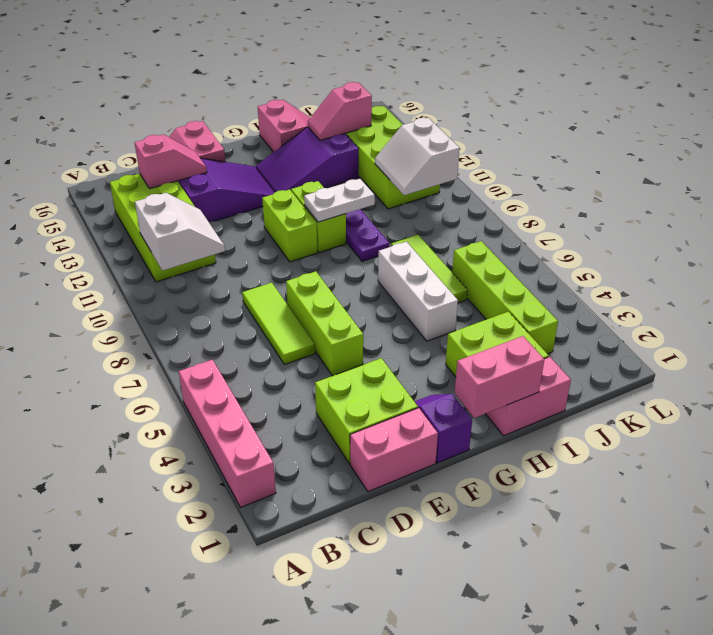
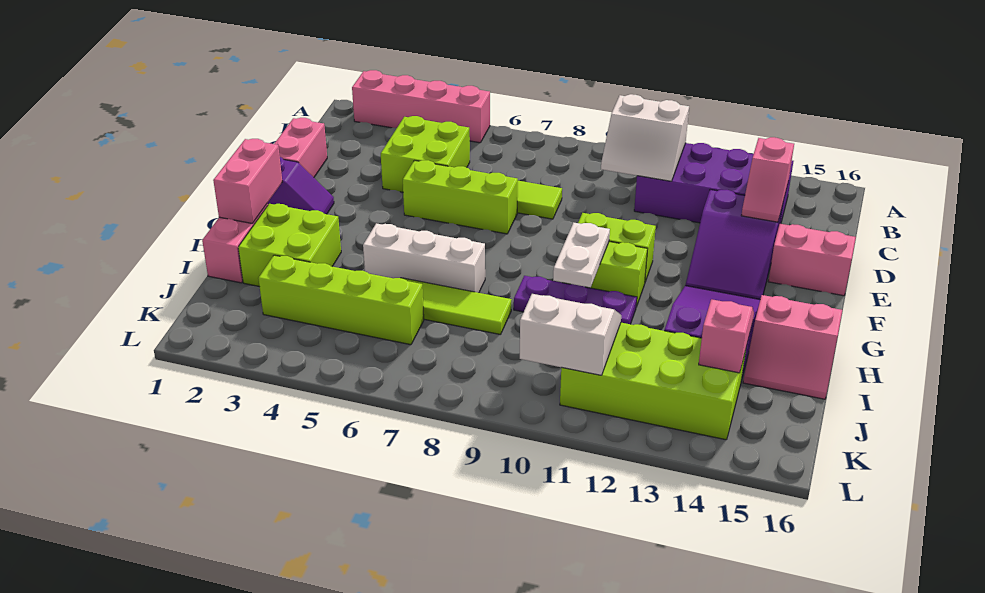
lime brick B11:C14 level 1 -> purple brick B11:C14 level 1
lime brick D2:E3 level 1 -> lime brick C4:D5 level 1

